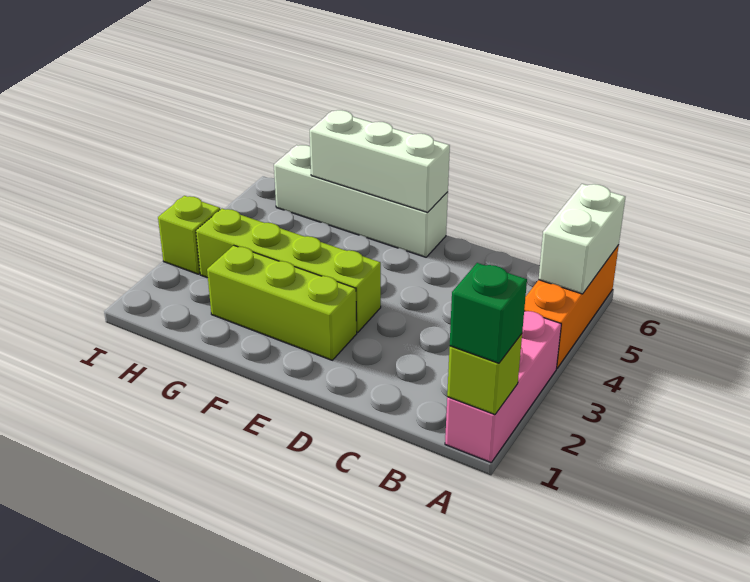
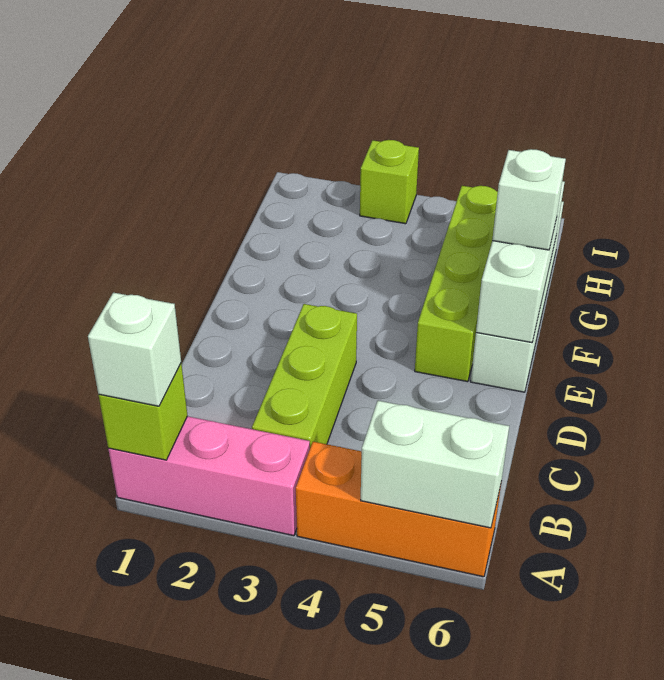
green brick A1 level 3 -> white brick A1 level 3
lime brick E2:G2 level 1 -> lime brick B3:D3 level 1
lime brick E3:H3 level 1 -> lime brick E5:H5 level 1
none -> white brick F6 level 3

